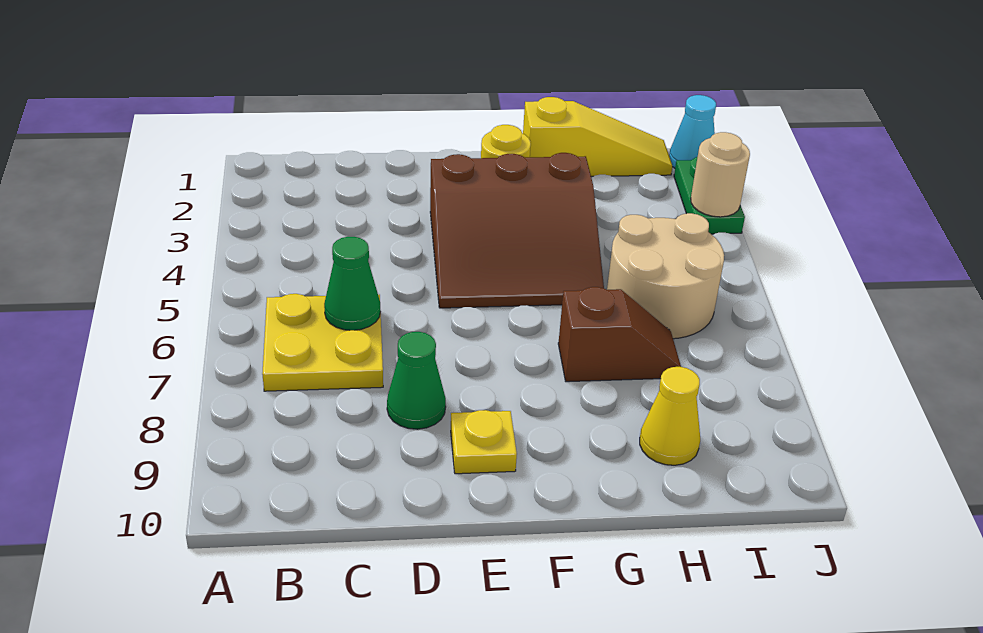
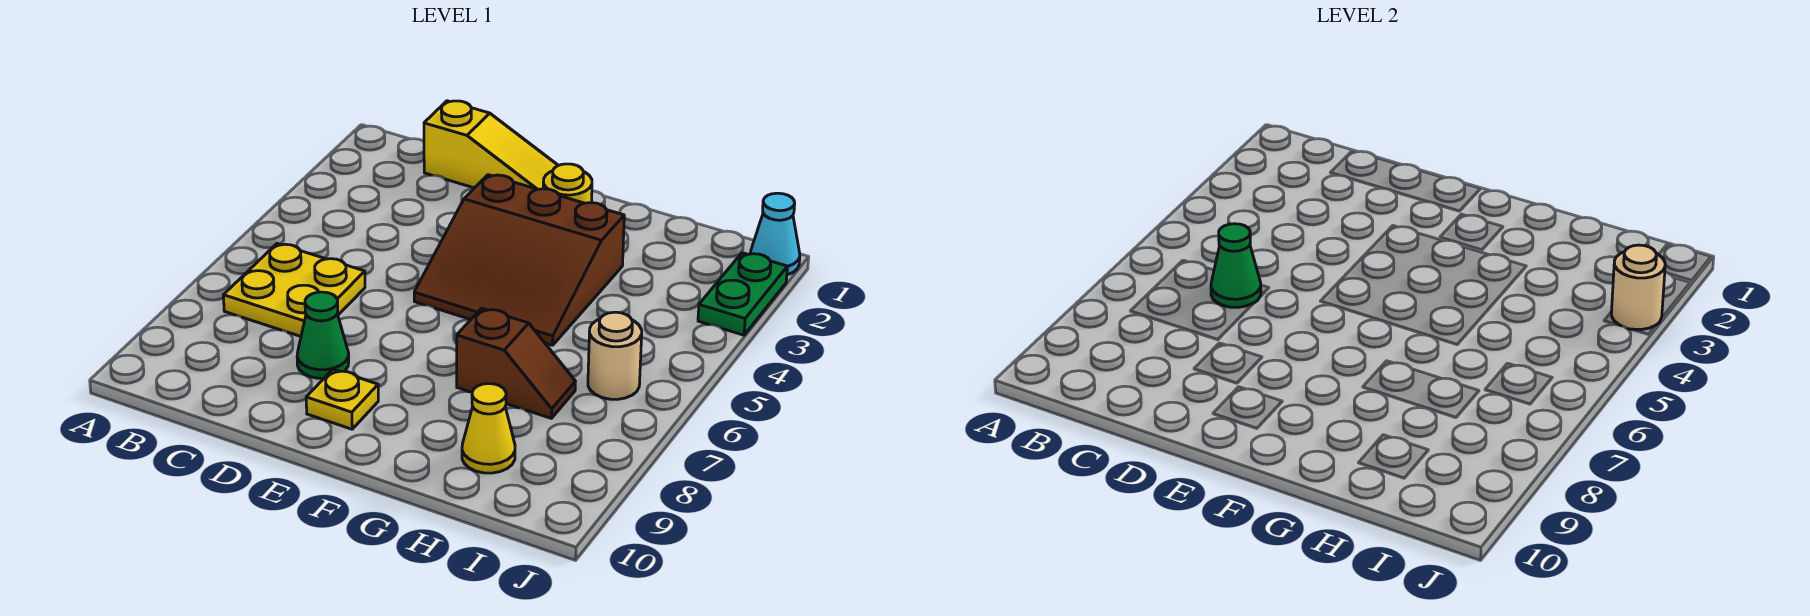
yellow slope G1:I1 level 1 top G -> yellow slope C1:E1 level 1 top C
tan round brick H5:I6 level 1 -> tan round brick I6 level 1

